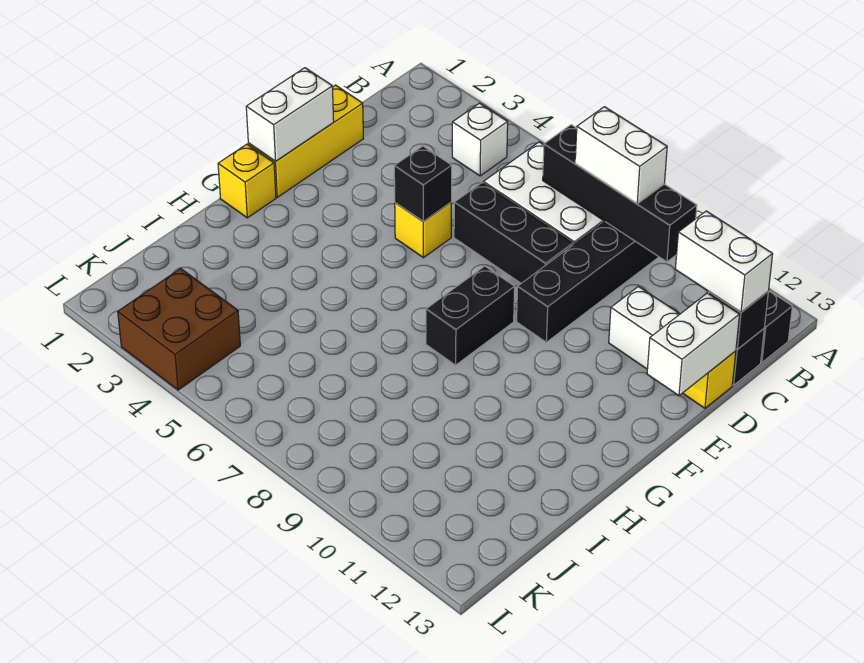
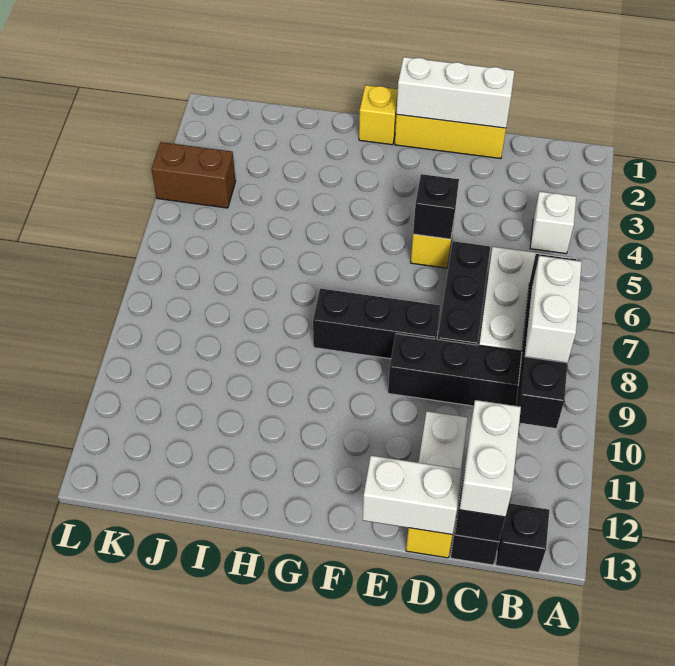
white brick E1:F1 level 2 -> white brick D1:F1 level 2
black brick F8:G8 level 1 -> black brick E8:G8 level 1
brown brick K3:L4 level 1 -> brown brick K4:L4 level 1

